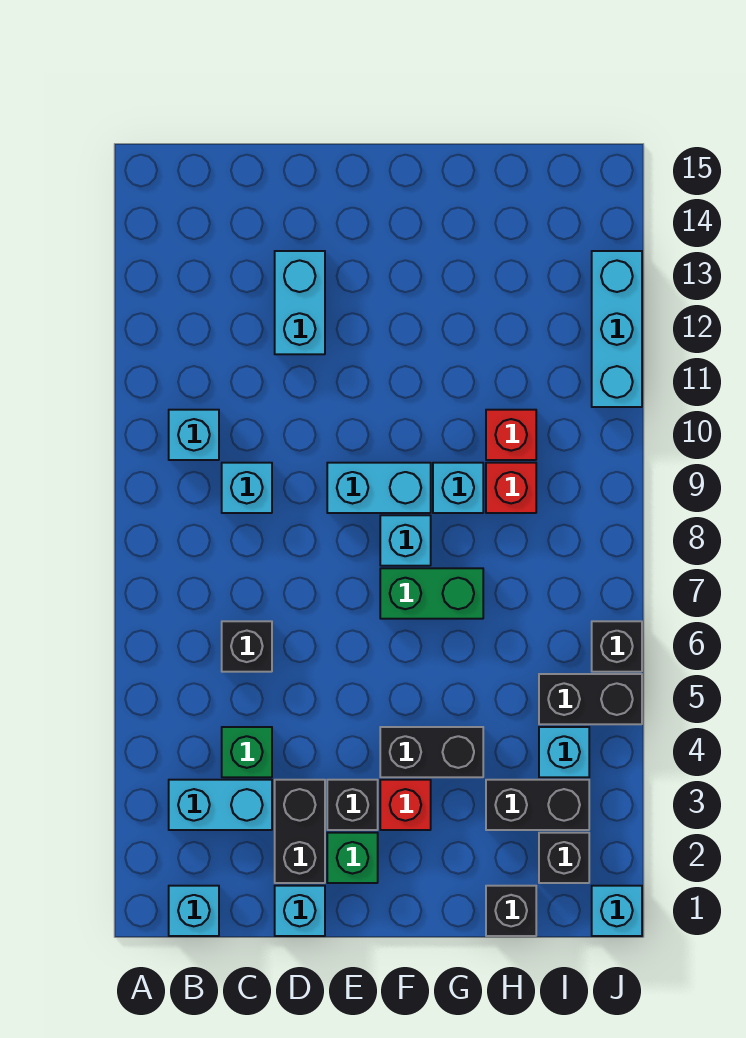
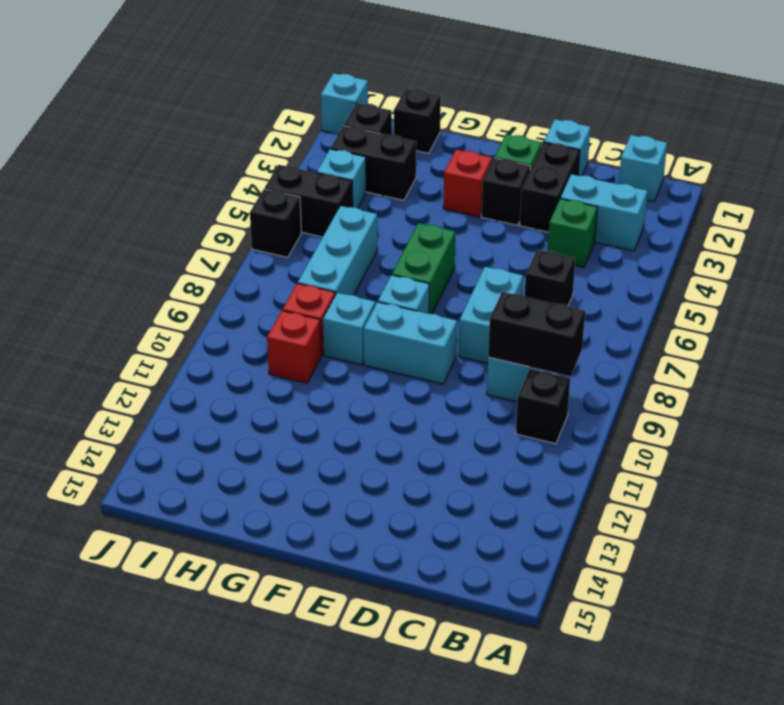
cyan brick B10 level 1 -> black brick B10 level 1
cyan brick D12:D13 level 1 -> cyan brick D7:D8 level 1
black brick F4:G4 level 1 -> black brick B9:C9 level 2
green brick F7:G7 level 1 -> green brick F6:F7 level 1
cyan brick J11:J13 level 1 -> cyan brick H6:H8 level 1

